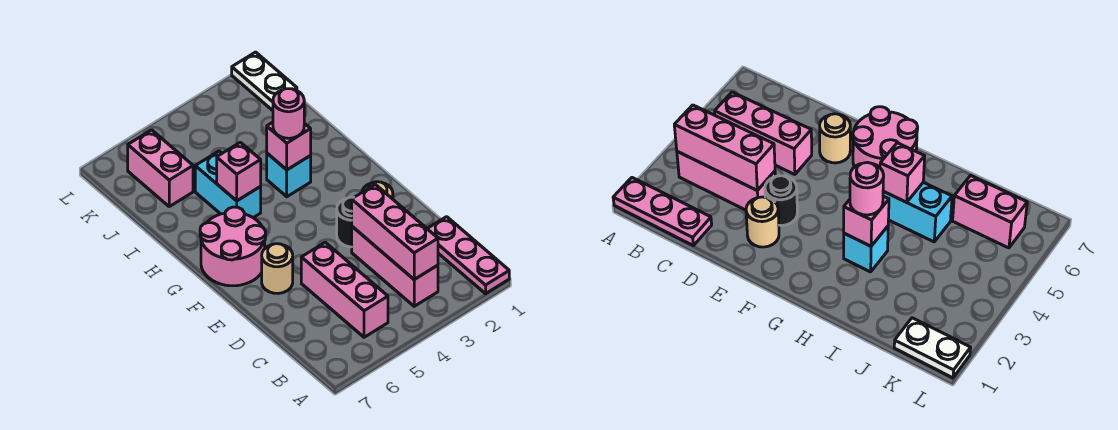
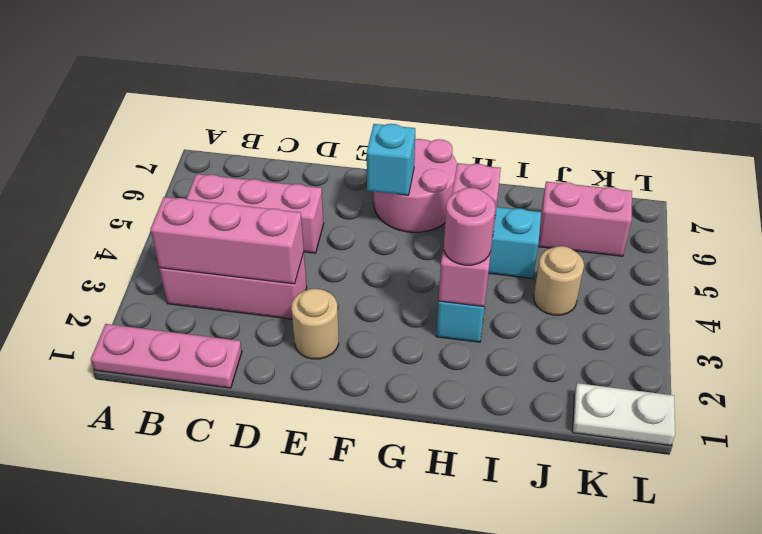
black round brick E3 level 1 -> none
tan round brick E6 level 1 -> tan round brick J4 level 1
none -> cyan brick F6 level 2

